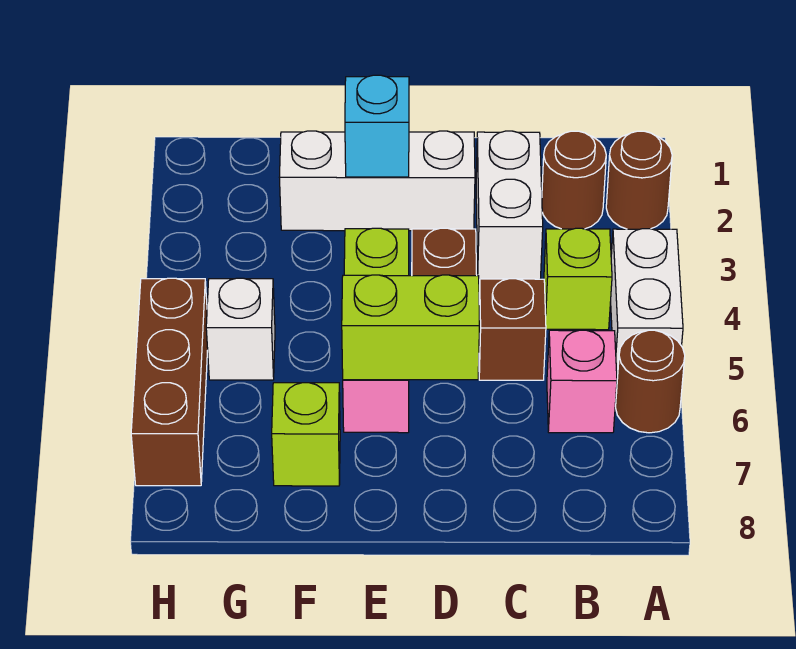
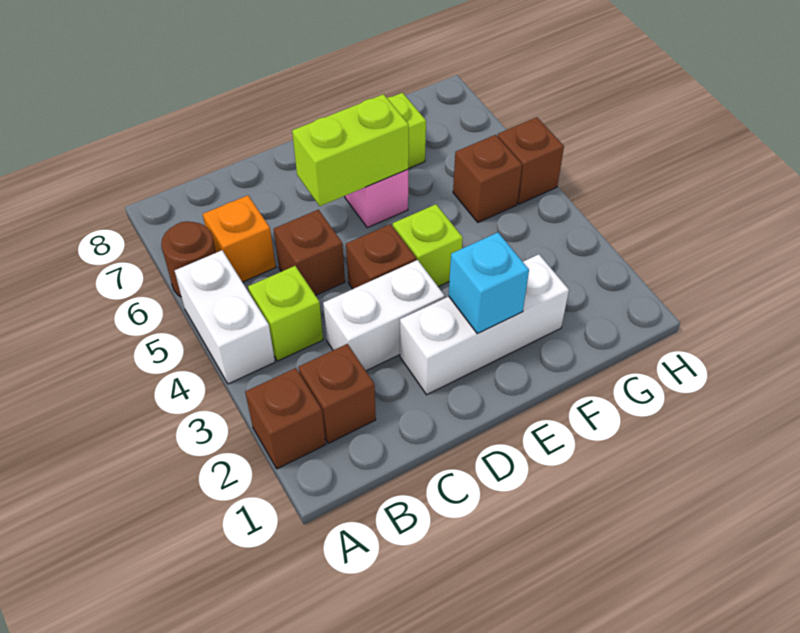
brown round brick A2 level 1 -> brown brick A2 level 1
brown round brick B2 level 1 -> brown brick B2 level 1
pink brick B6 level 1 -> orange brick B6 level 1
white brick C2:C3 level 1 -> white brick C3:D3 level 1
white brick G5 level 1 -> brown brick G5 level 1
brown brick H5:H7 level 1 -> brown brick H5 level 1

